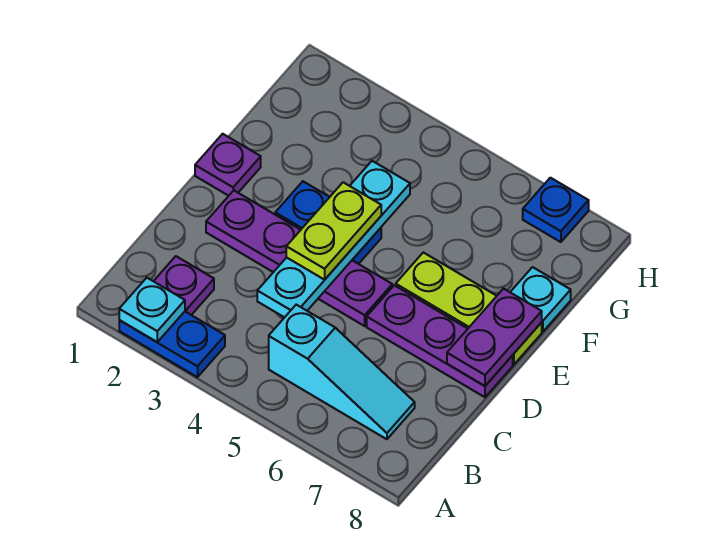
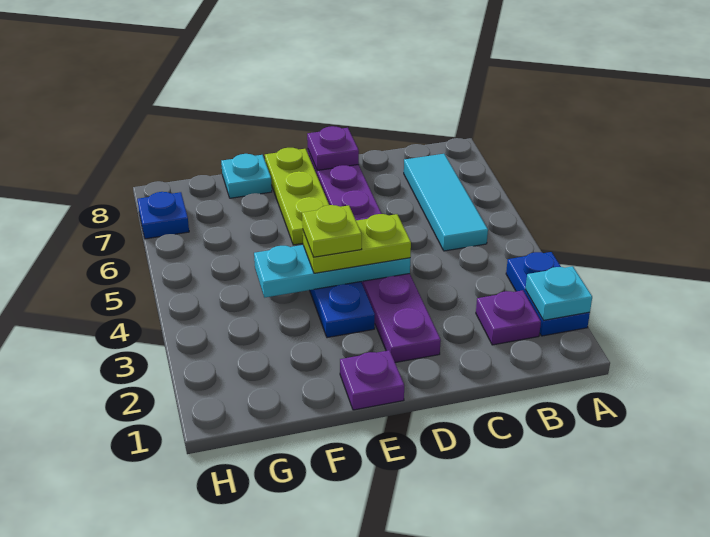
cyan slope B5:B7 level 1 top 5 -> cyan tile B5:B7 level 1
cyan plate C4:F4 level 2 -> cyan plate D4:F4 level 2
purple plate D8:E8 level 2 -> purple plate D8 level 2
none -> lime plate E4 level 4

